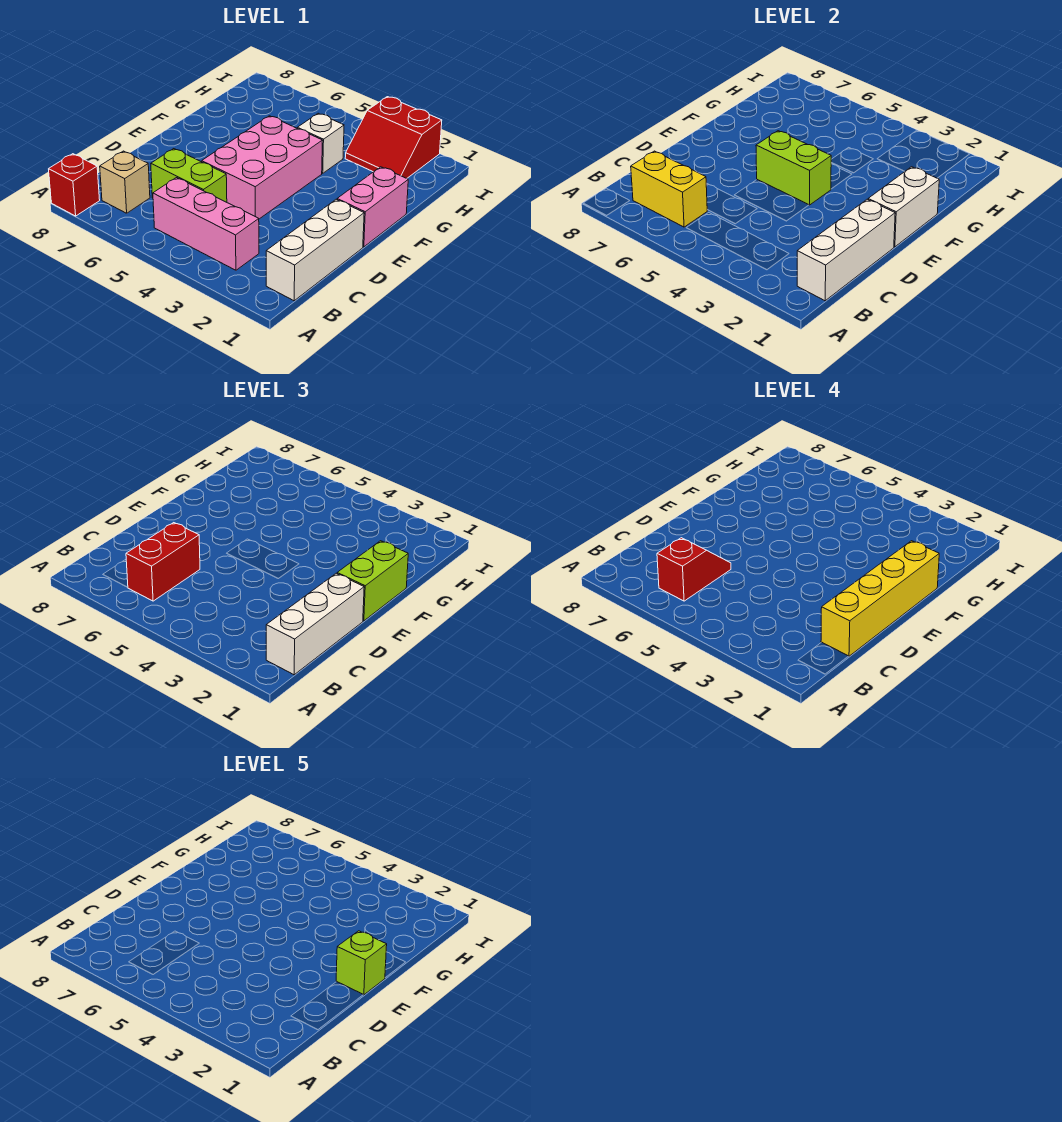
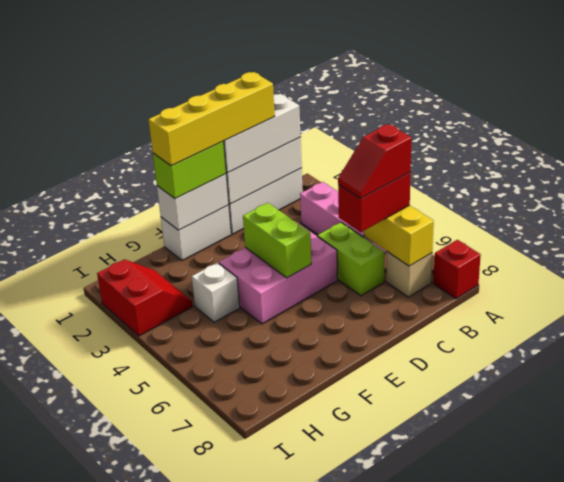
pink brick E1:F1 level 1 -> white brick E1:F1 level 1
lime brick E1 level 5 -> none

